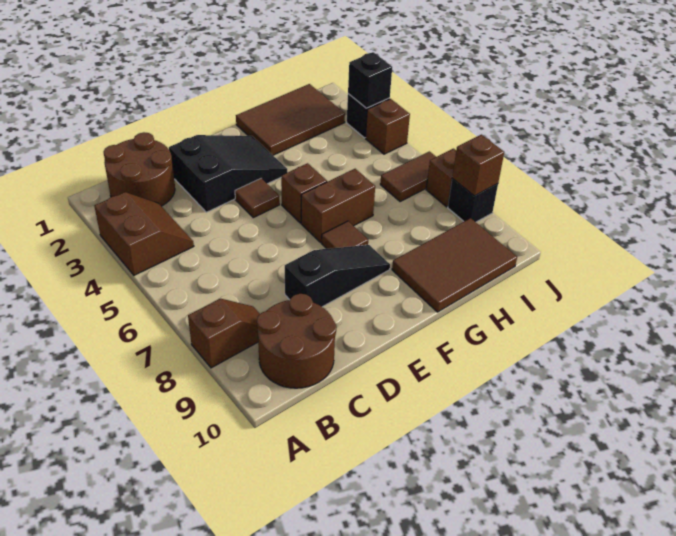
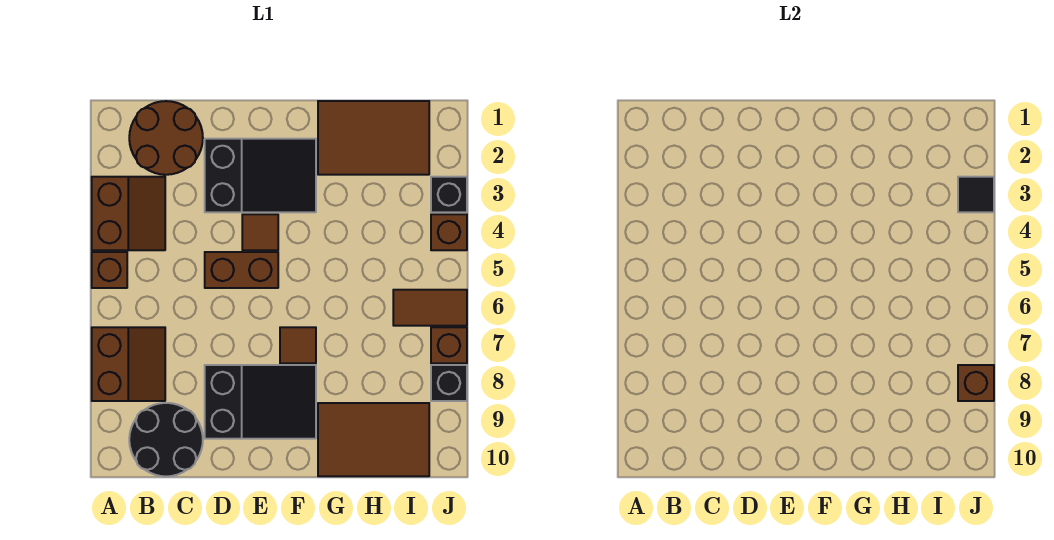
brown slope A8:B8 level 1 top A -> brown slope A7:B8 level 1 top A
brown round brick B9:C10 level 1 -> black round brick B9:C10 level 1
black slope D8:F8 level 1 top D -> black slope D8:F9 level 1 top D
brown brick F5 level 1 -> brown brick A5 level 1
brown brick F6:G6 level 1 -> brown brick D5:E5 level 1
black brick J3 level 2 -> black tile J3 level 2

